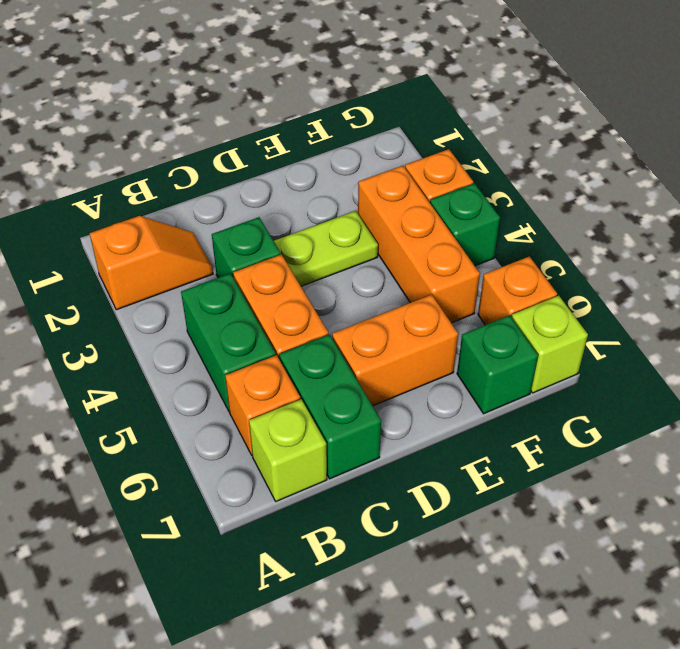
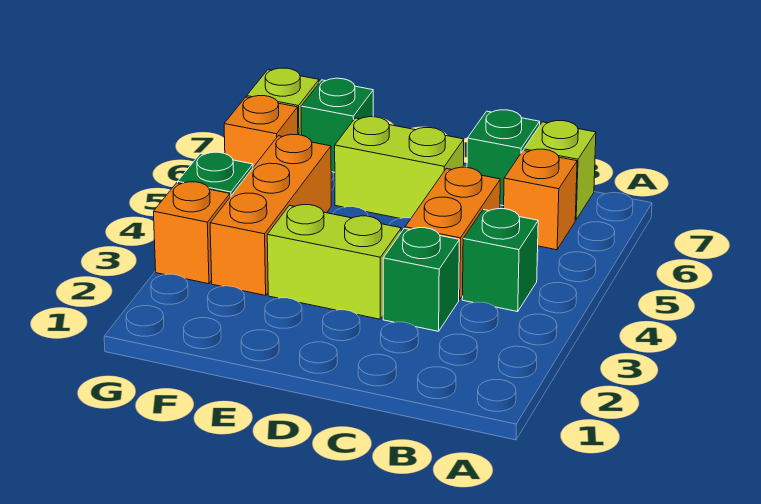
orange slope A2:B2 level 1 top A -> none
green brick B4:B5 level 1 -> green brick B4 level 1
green brick C6:C7 level 1 -> green brick C7 level 1
lime plate D3:E3 level 1 -> lime brick D3:E3 level 1
orange brick D6:E6 level 1 -> lime brick D6:E6 level 1

